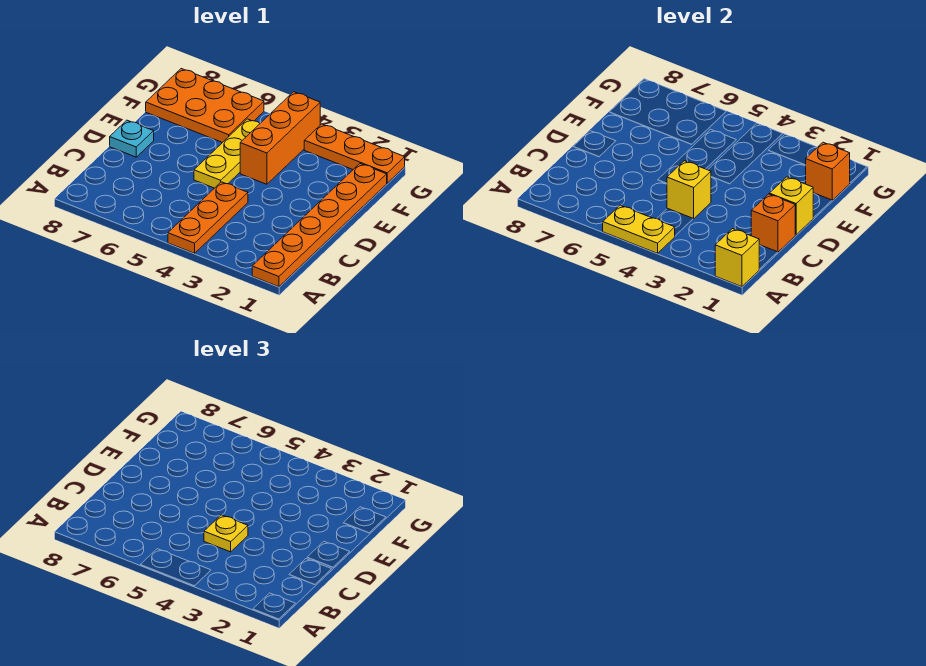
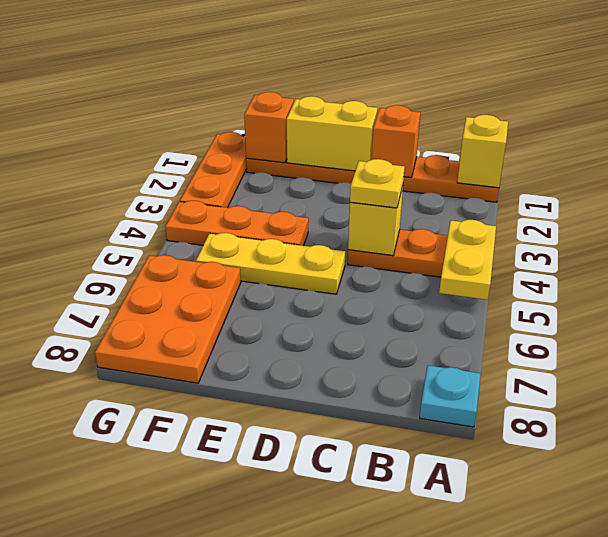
yellow brick D1 level 2 -> yellow brick D1:E1 level 2
cyan plate D8 level 1 -> cyan plate A8 level 1
orange brick E4:G4 level 1 -> orange plate E4:G4 level 1

